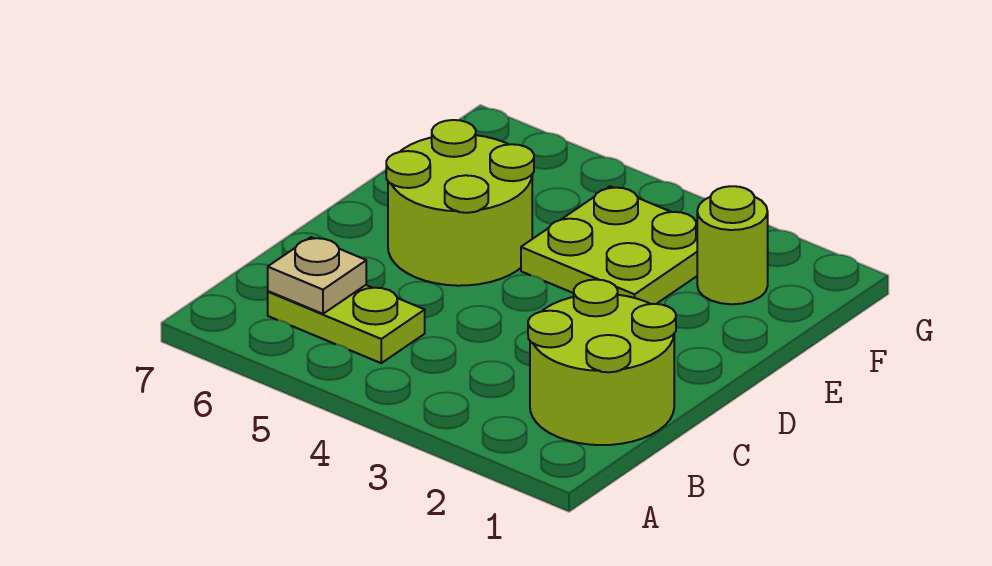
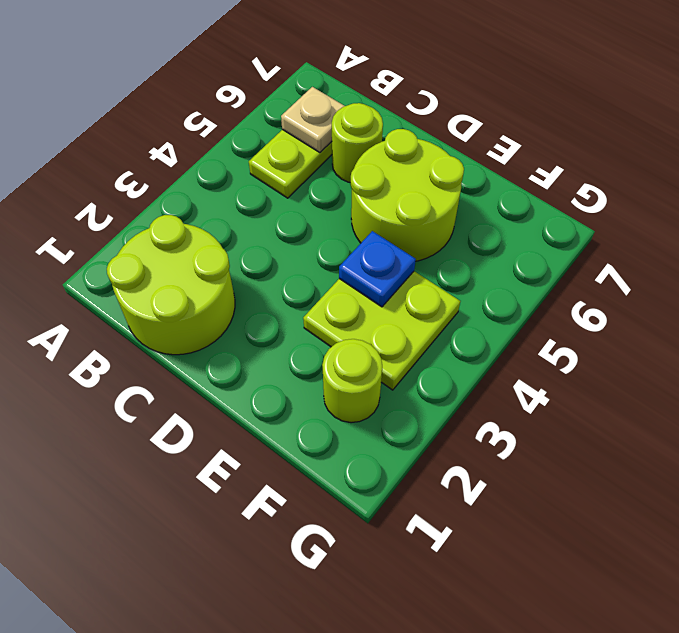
none -> lime round brick C6 level 1
none -> blue plate E4 level 2

